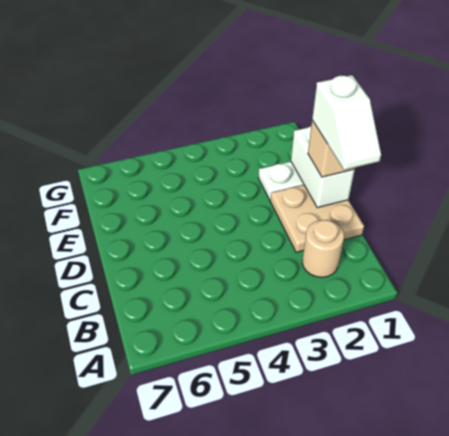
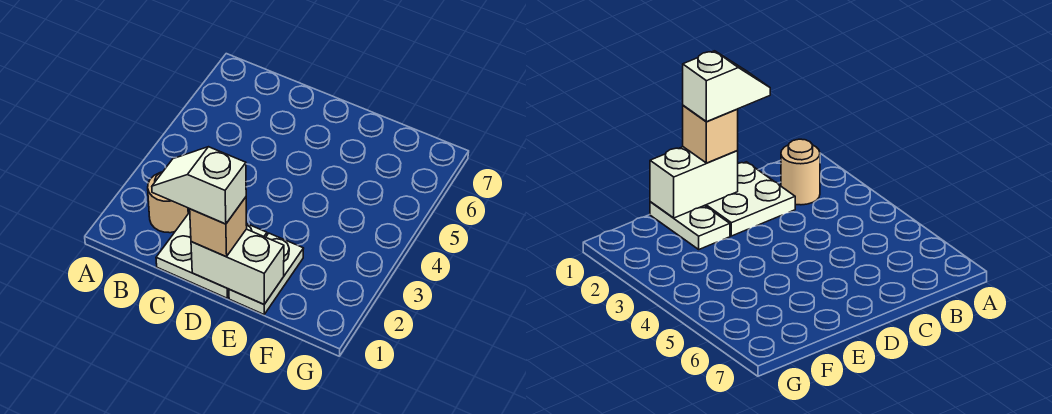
tan plate C1:D2 level 1 -> white plate C1:D2 level 1

